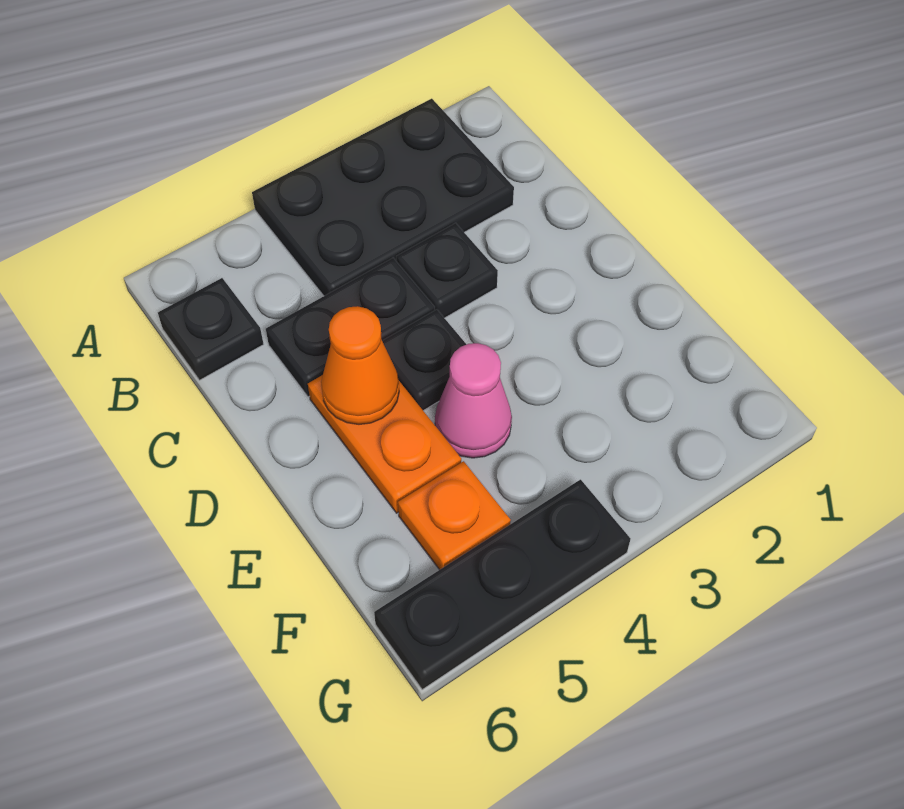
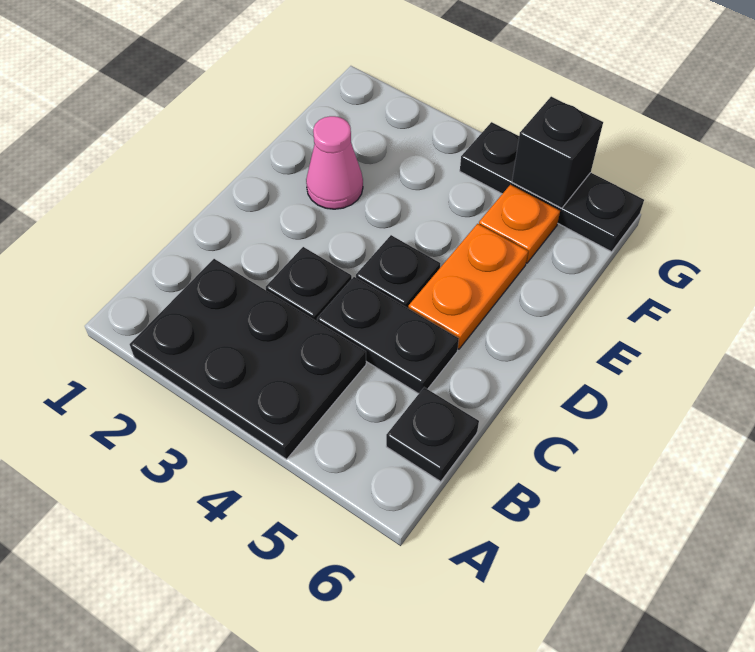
orange cone D5 level 2 -> none
pink cone E4 level 1 -> pink cone E2 level 1
none -> black brick G5 level 2

